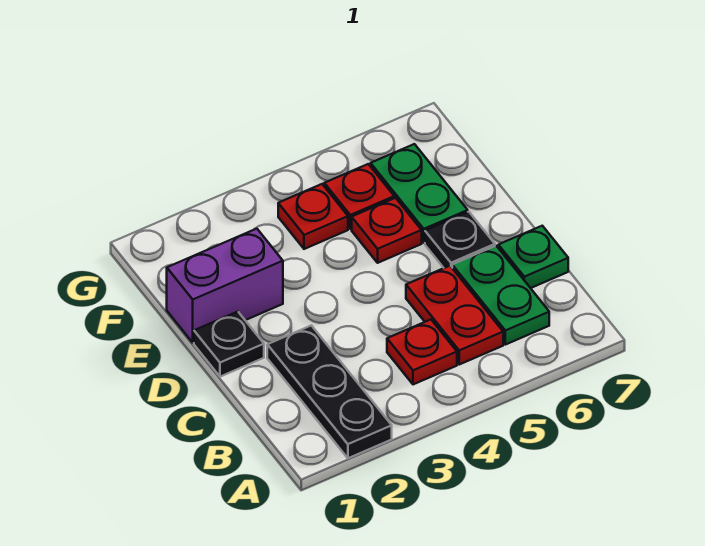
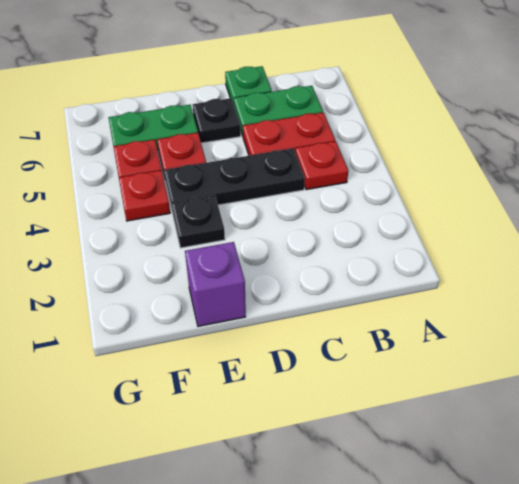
black plate A2:C2 level 1 -> black plate C4:E4 level 1
black plate D1 level 1 -> black plate E3 level 1
purple brick E1:E2 level 1 -> purple brick E1 level 1

